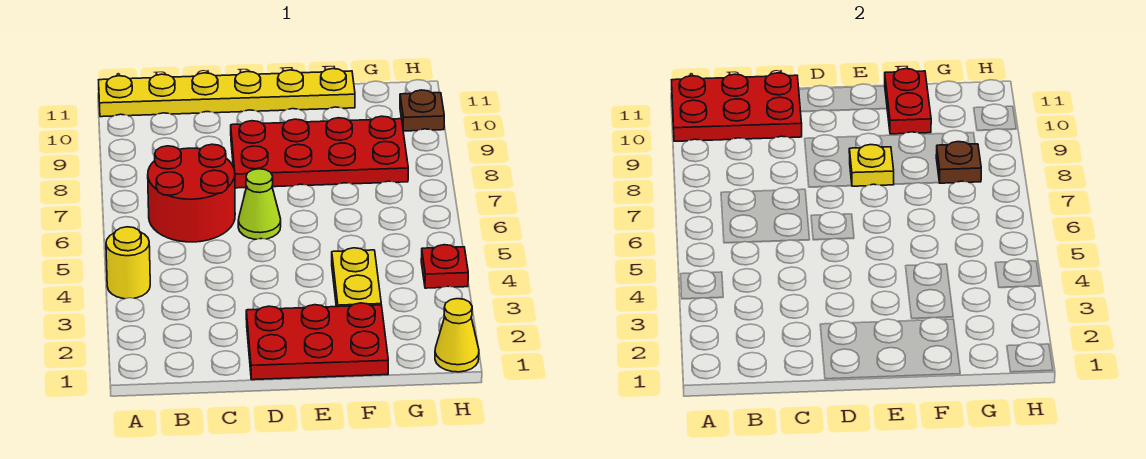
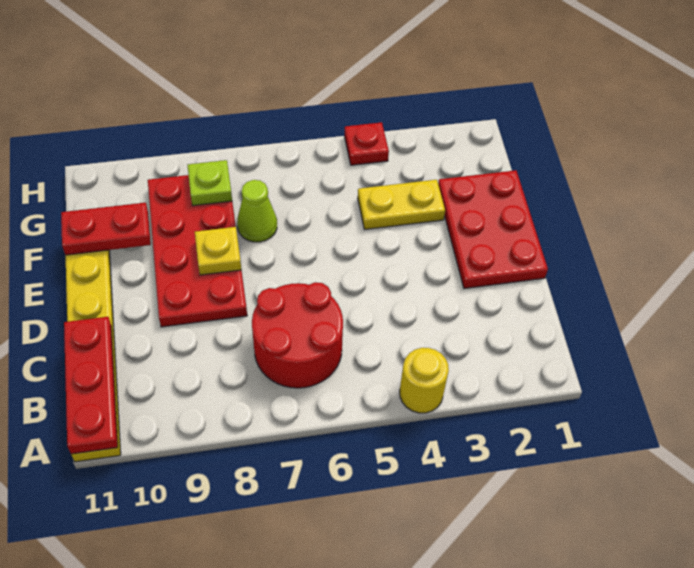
red plate A10:C11 level 2 -> red plate A11:C11 level 2
lime cone D6 level 1 -> lime cone F7 level 1
brown plate G8 level 2 -> lime plate G8 level 2
yellow cone H1 level 1 -> none
brown plate H10 level 1 -> none

